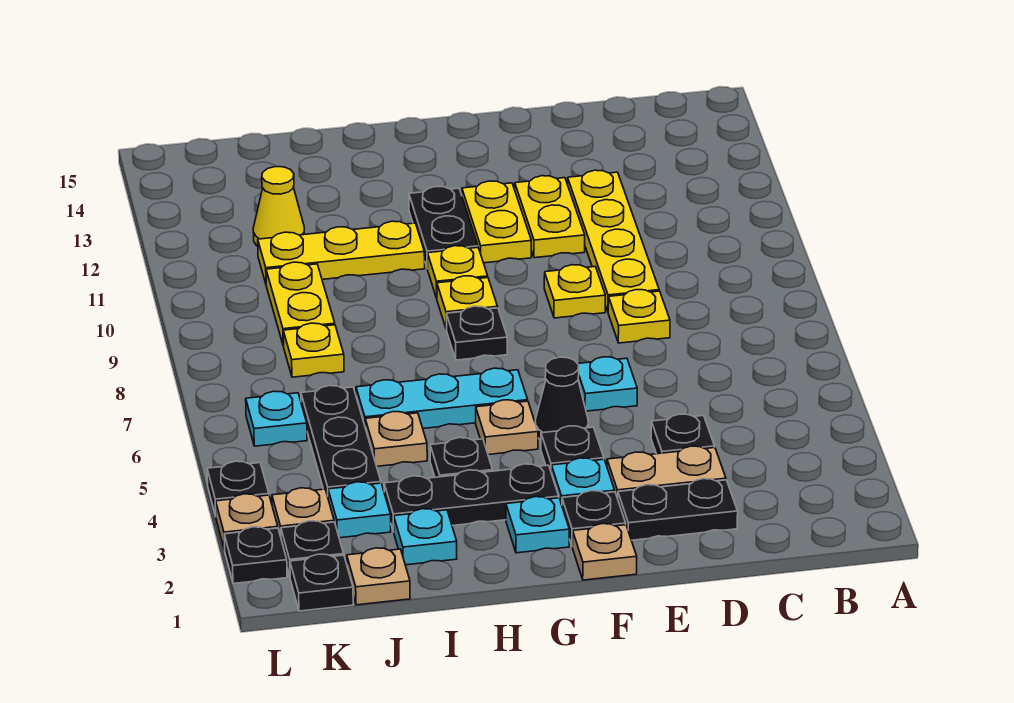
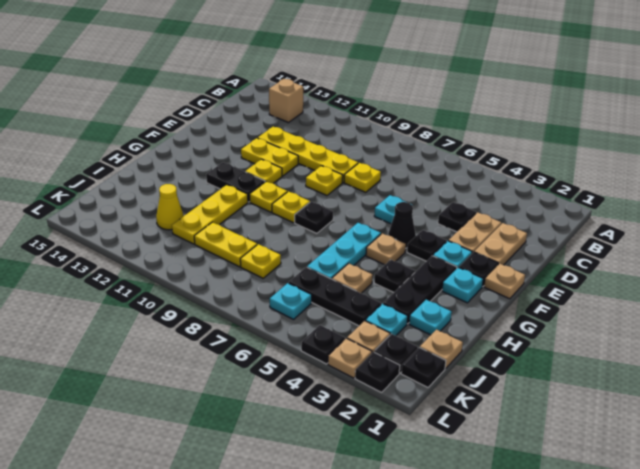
none -> tan brick B13 level 1
black plate D2:E2 level 1 -> tan plate D2:E2 level 1
yellow plate F11:F12 level 1 -> yellow plate F11 level 1

